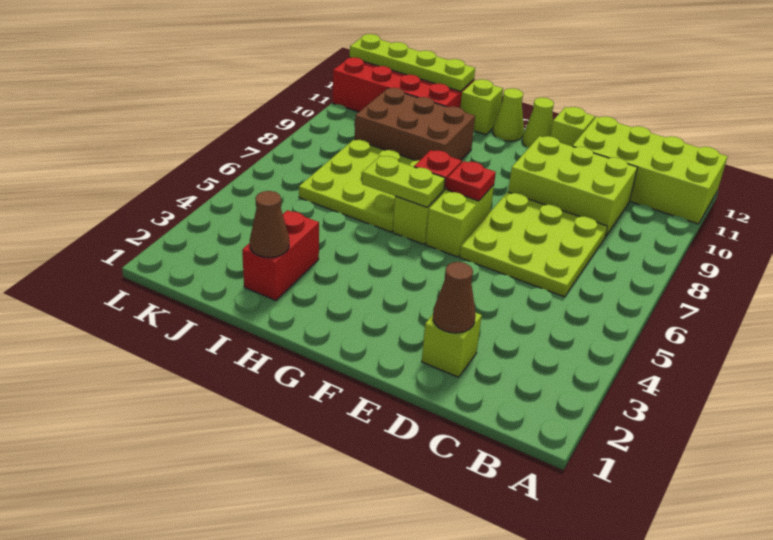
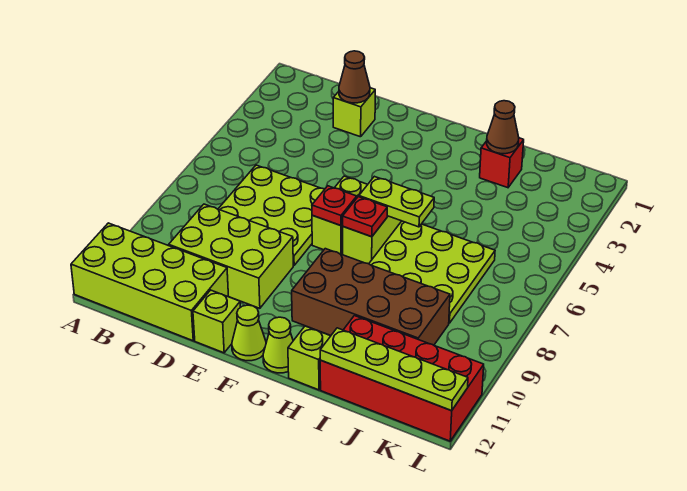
brown brick H9:J10 level 1 -> brown brick G9:J10 level 1
red brick I2:I3 level 1 -> red brick I2 level 1

